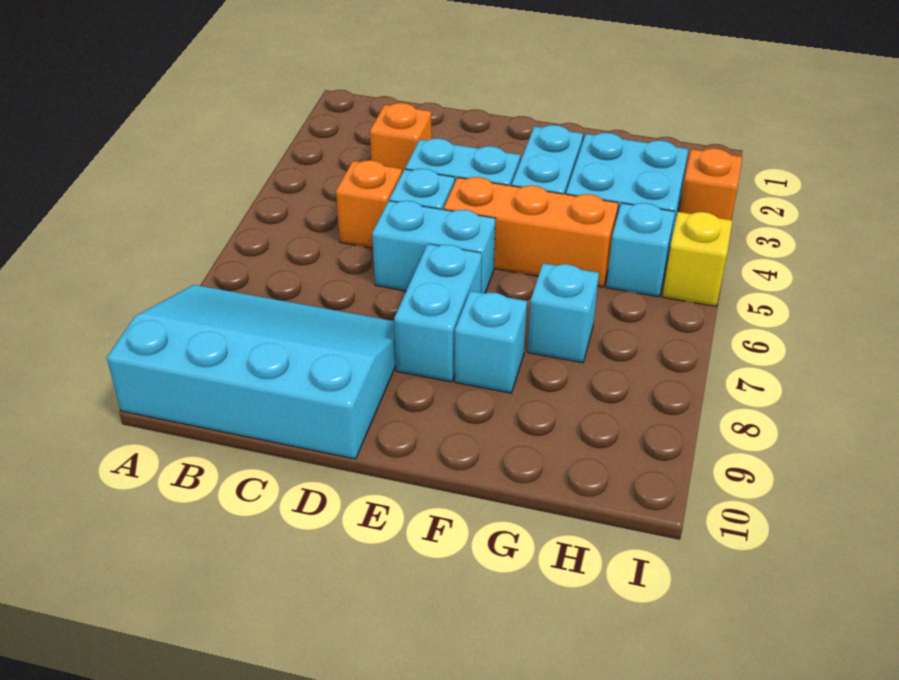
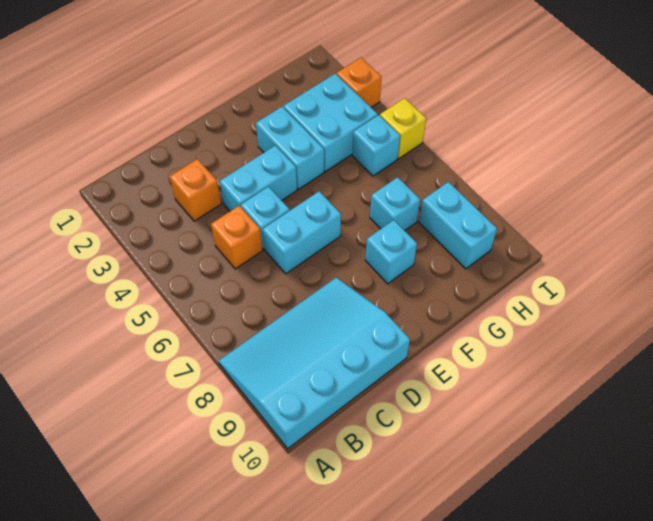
orange brick E5:G5 level 1 -> none
cyan brick E7:E8 level 1 -> cyan brick H8:H9 level 1

